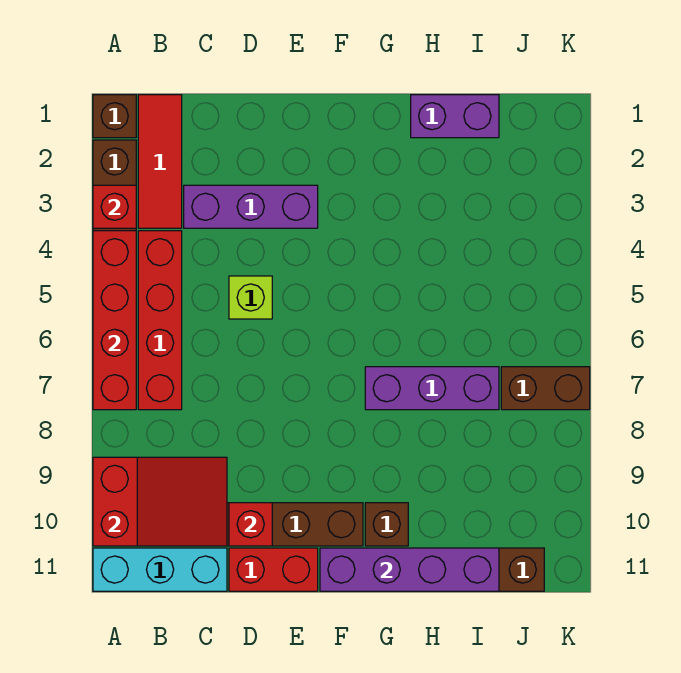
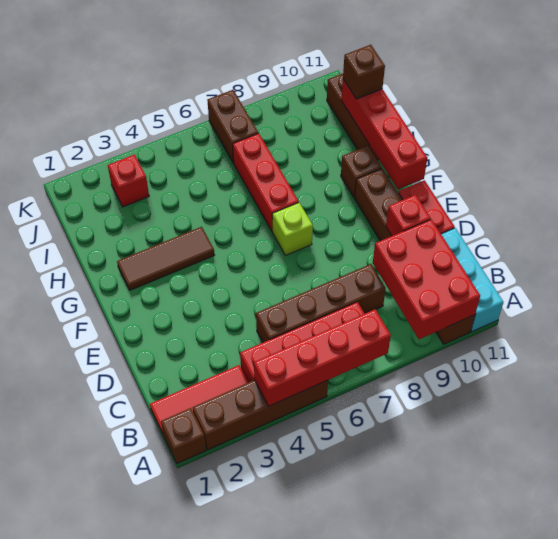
red brick A3 level 2 -> red brick J3 level 1
red slope A9:C10 level 2 top A -> red brick A9:C10 level 2
purple brick C3:E3 level 1 -> none
none -> brown brick C5:C8 level 1
lime brick D5 level 1 -> lime brick F7 level 1
purple brick F11:I11 level 2 -> red brick F11:I11 level 2
none -> brown tile G2:G4 level 1
purple brick G7:I7 level 1 -> red brick G7:I7 level 1
purple brick H1:I1 level 1 -> none
none -> brown brick I11 level 3

